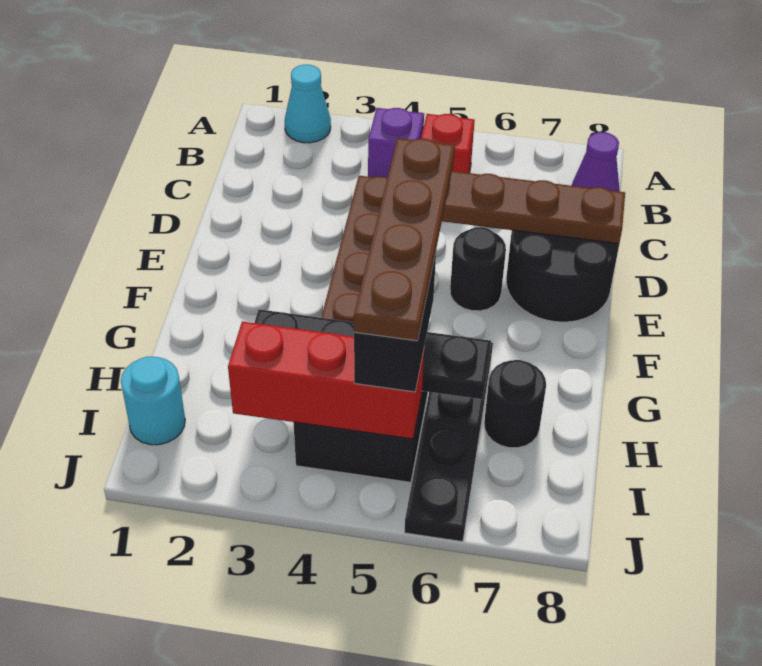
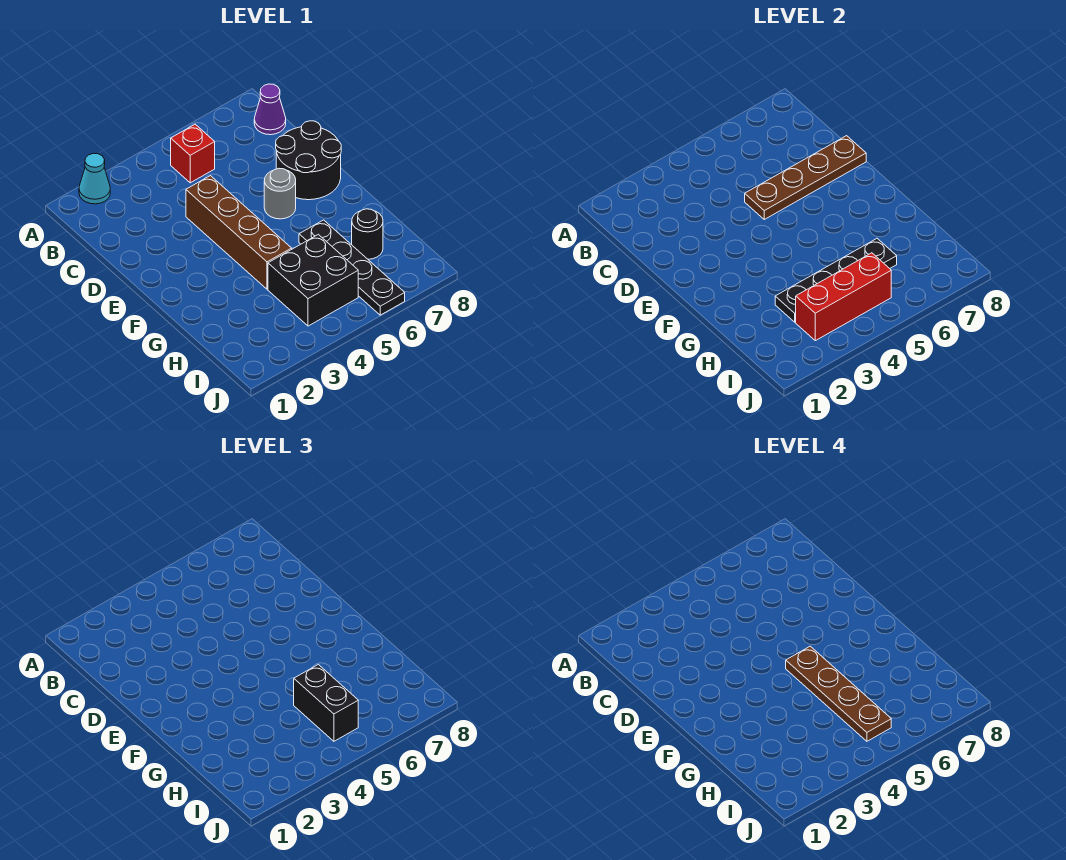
purple brick B4 level 1 -> none
black round brick E6 level 1 -> grey round brick E6 level 1
cyan round brick I1 level 1 -> none

